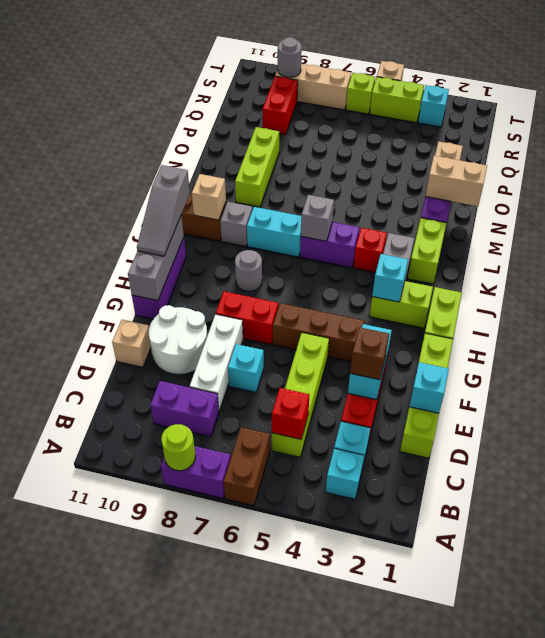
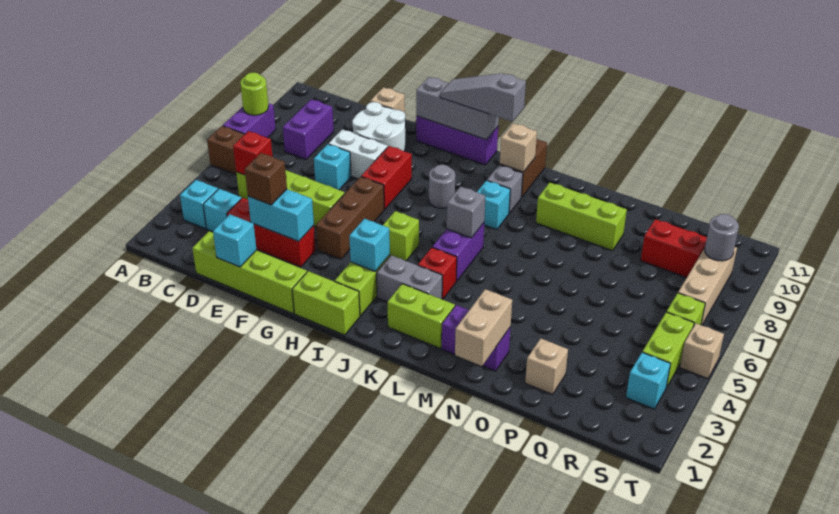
white brick D8:F8 level 1 -> white brick E8:F8 level 1
none -> lime brick I5 level 1
cyan brick K7:K8 level 1 -> cyan brick K8 level 1

